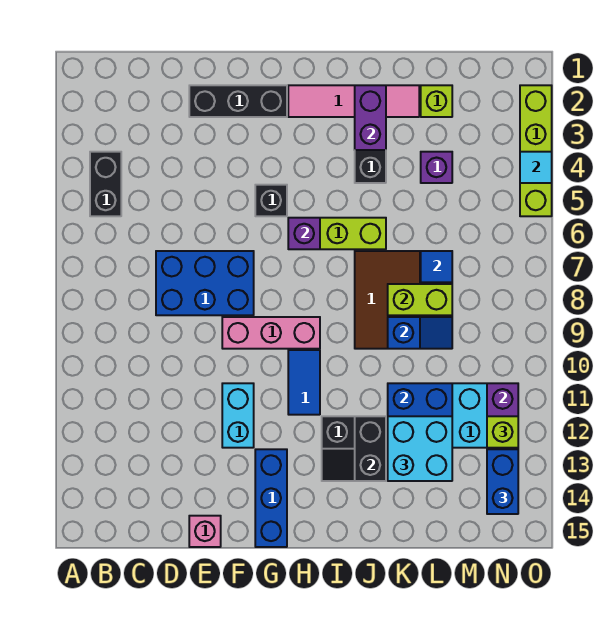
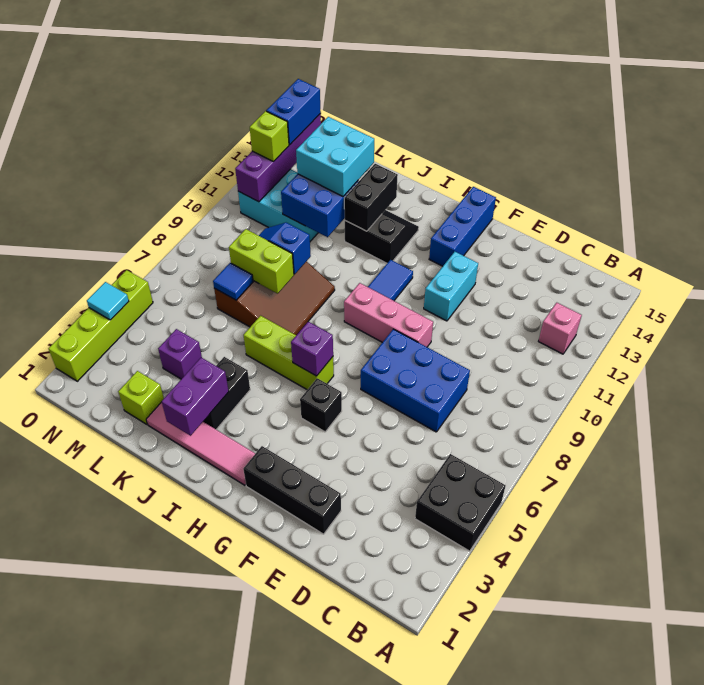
black brick B4:B5 level 1 -> black brick A4:B5 level 1
pink brick E15 level 1 -> pink brick B12 level 1

